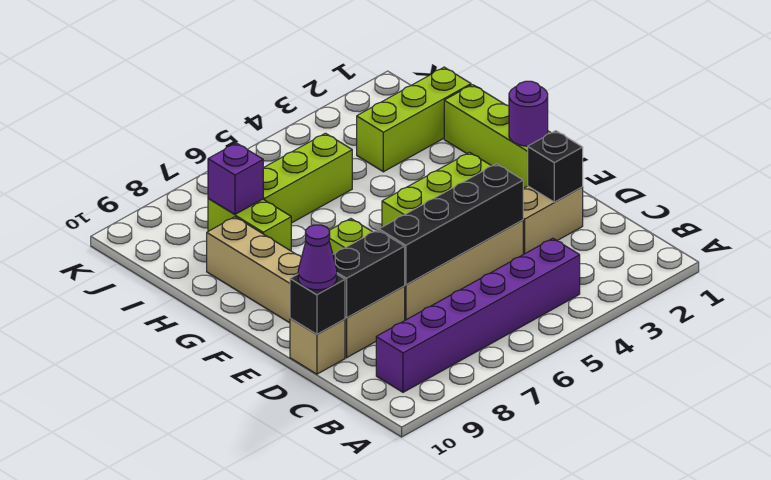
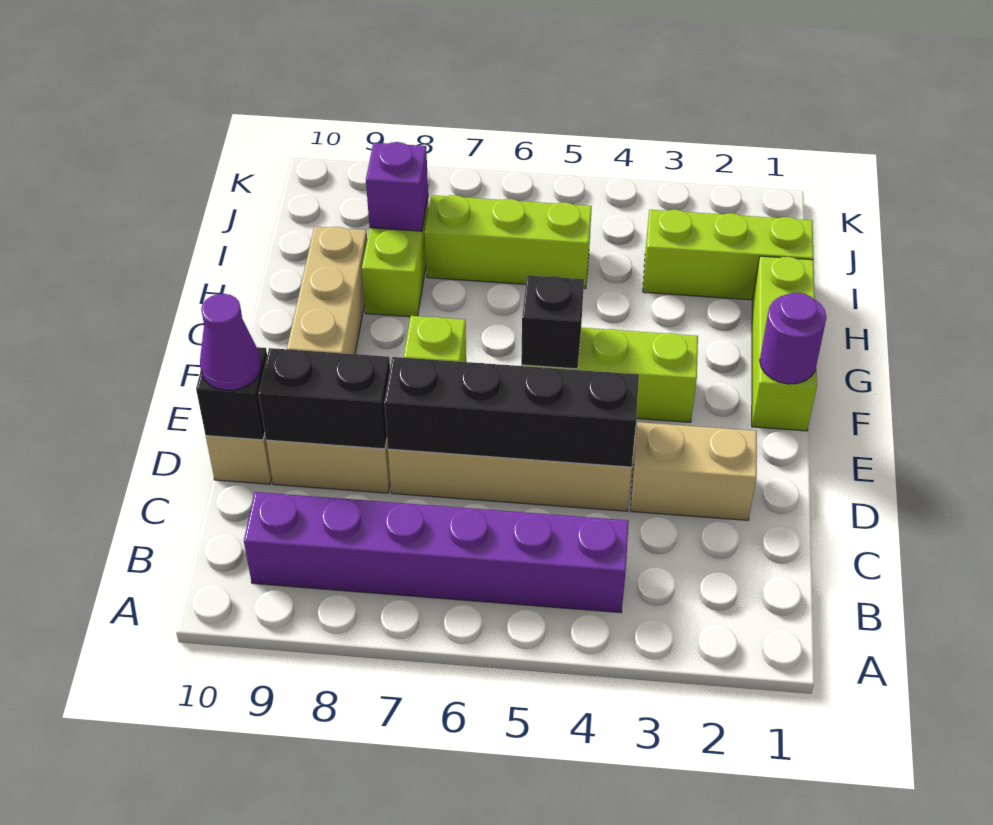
black brick D2 level 2 -> black brick F5 level 2

